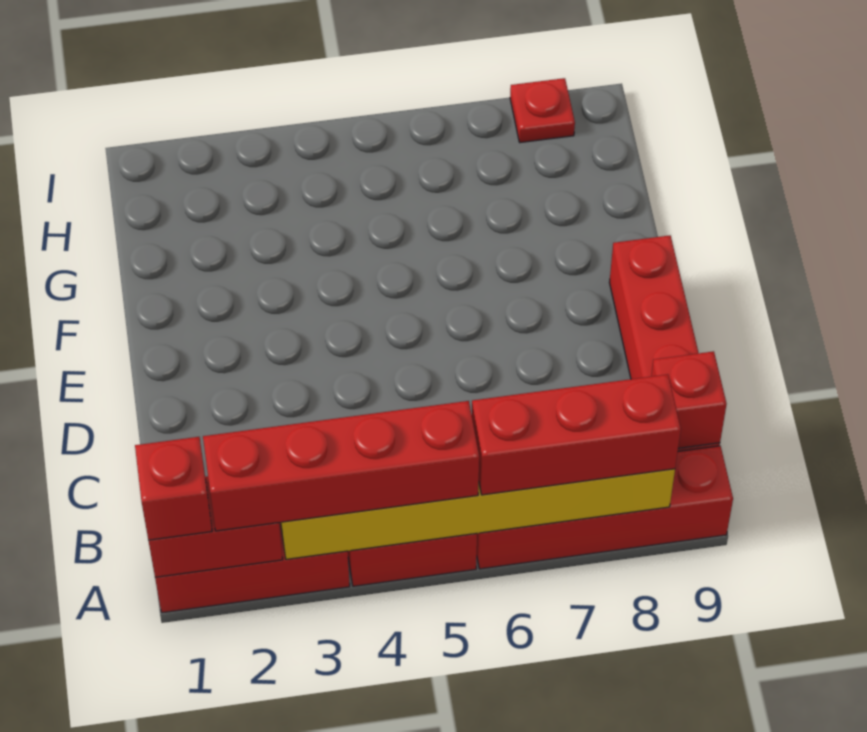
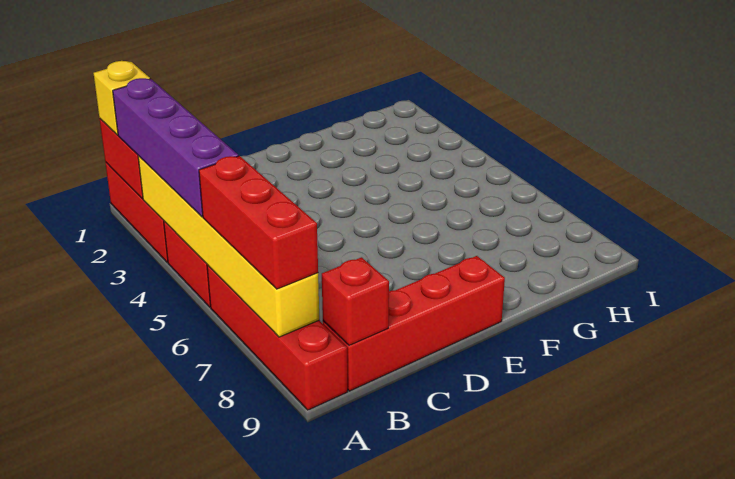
red brick A1 level 3 -> yellow brick A1 level 3
red brick A2:A5 level 3 -> purple brick A2:A5 level 3
red plate I8 level 1 -> none

